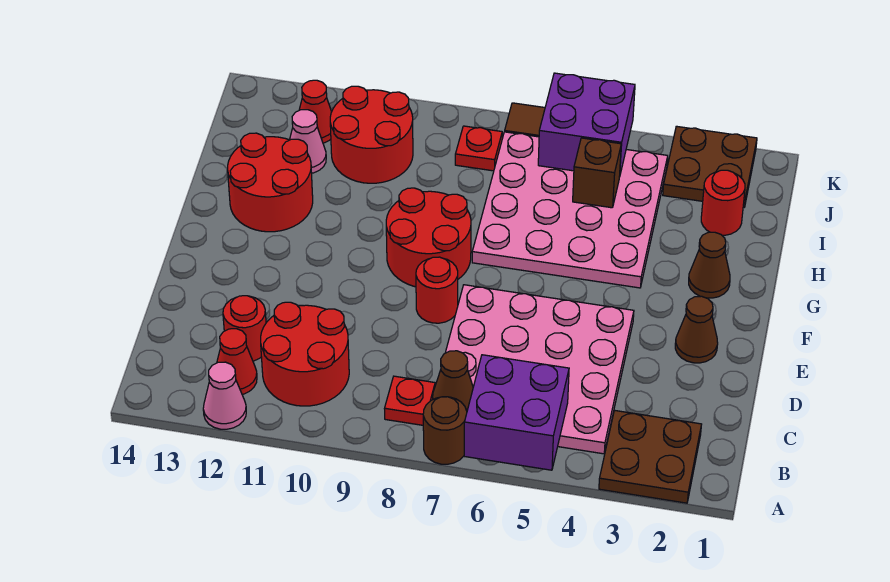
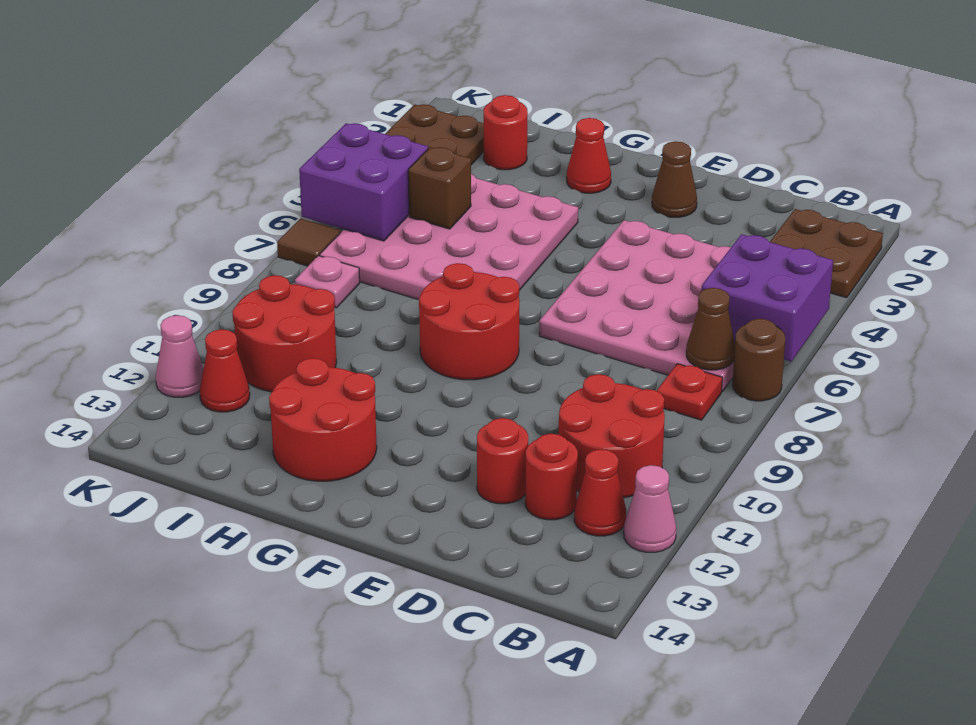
red round brick E8 level 1 -> red round brick D12 level 1
brown cone G2 level 1 -> red cone G2 level 1
pink cone I12 level 1 -> pink cone K12 level 1
red plate J8 level 1 -> pink plate J8 level 1

